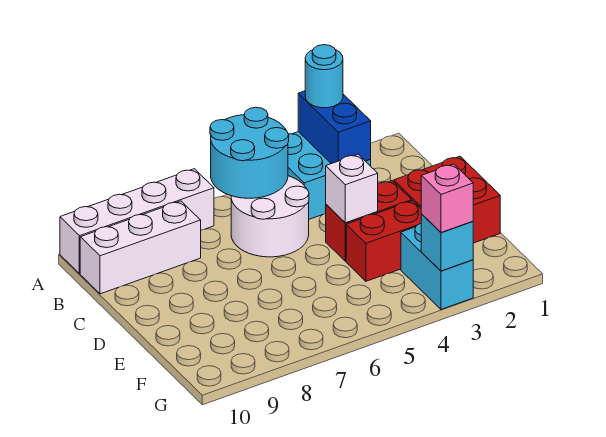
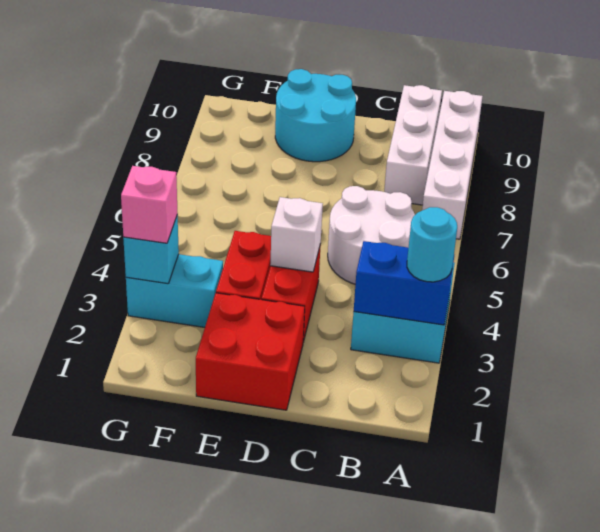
cyan round brick A5:B6 level 2 -> cyan round brick D9:E10 level 1

